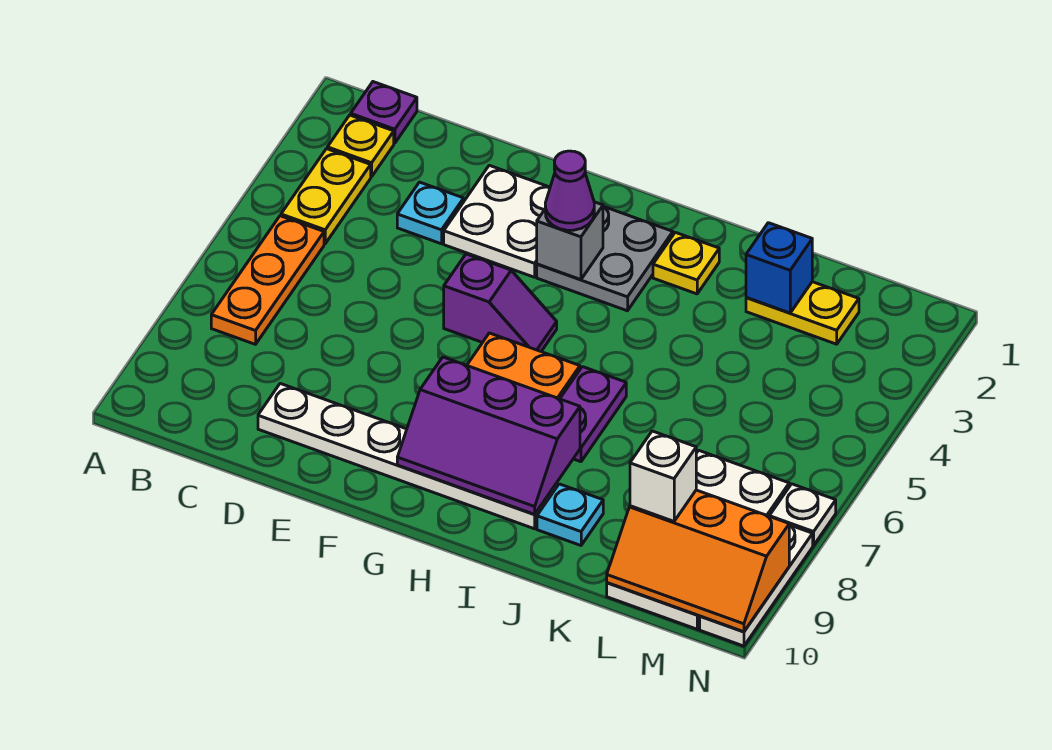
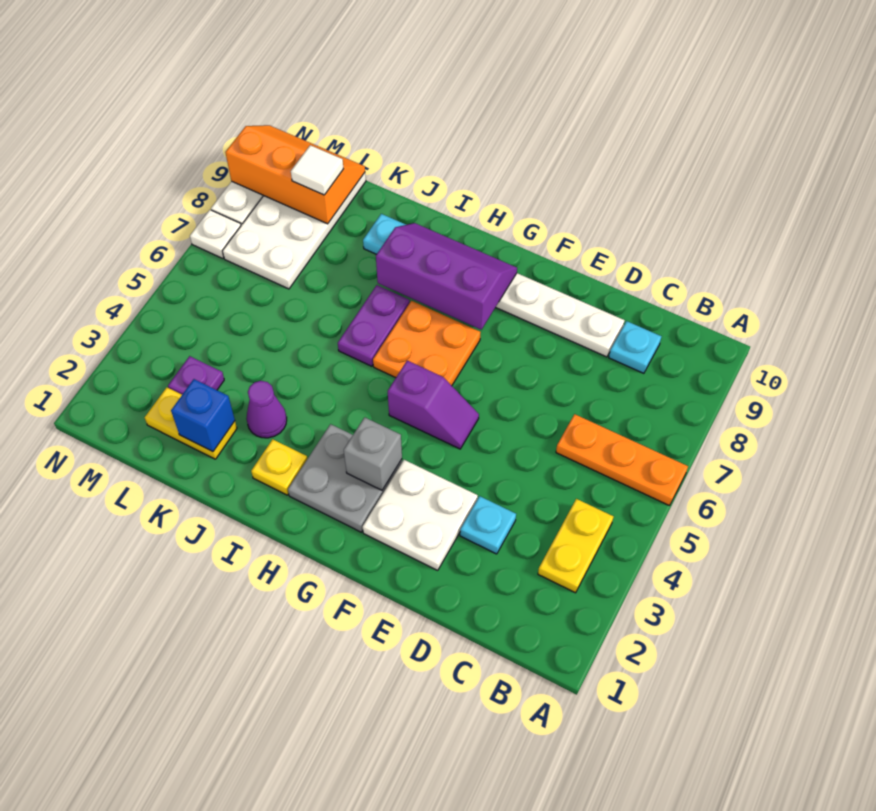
purple plate B1 level 1 -> purple plate L3 level 1
yellow plate B2 level 1 -> none
orange plate B5:B7 level 1 -> orange plate A6:C6 level 1
none -> cyan plate C9 level 1
purple slope F5:G5 level 1 top F -> purple slope F5:G5 level 1 top G
purple cone G3 level 3 -> purple cone J3 level 1
white brick L9 level 3 -> white tile L9 level 3

